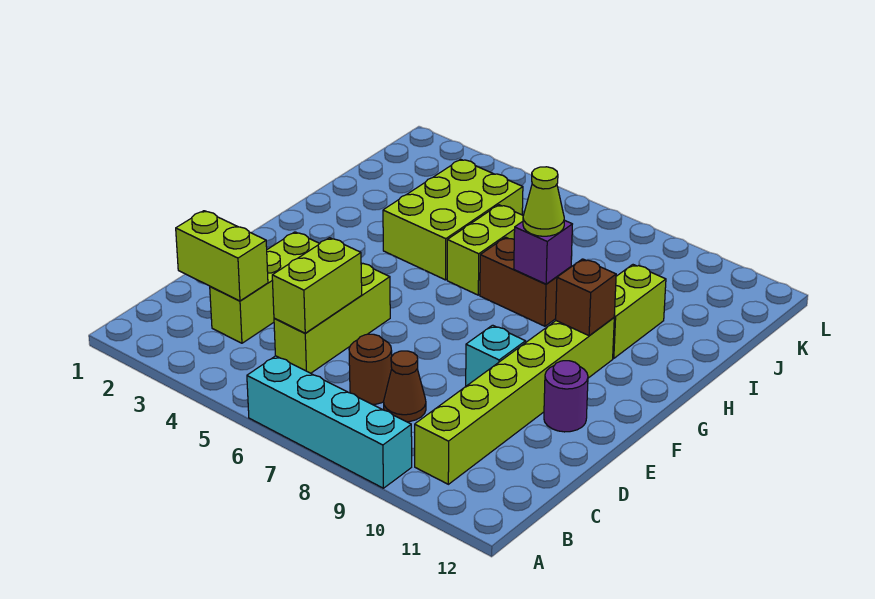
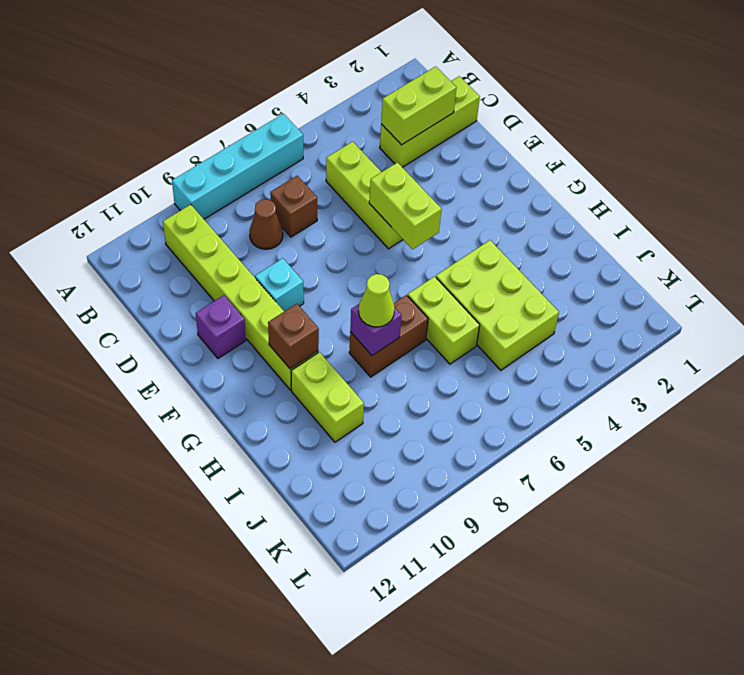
lime brick C3:E3 level 1 -> lime brick C1:C3 level 1
lime brick C5:D5 level 2 -> lime brick E5:F5 level 2
brown round brick C7 level 1 -> brown brick C7 level 1
purple round brick E11 level 1 -> purple brick E11 level 1

